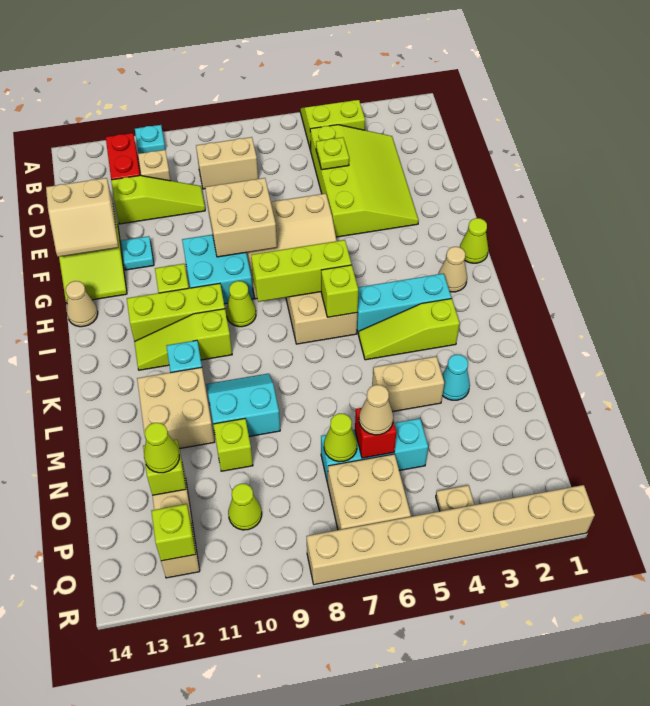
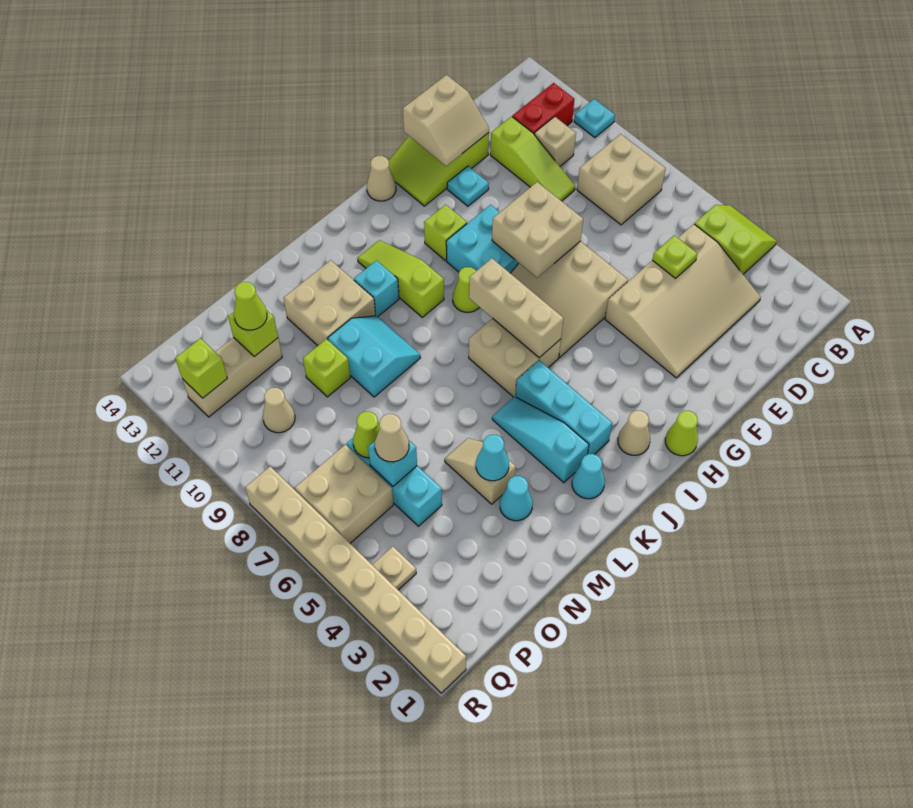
lime slope C3:F5 level 1 top 5 -> tan slope C3:F5 level 1 top 5
tan brick C8:C9 level 1 -> tan brick B8:C9 level 1
tan slope E13:F14 level 2 top E -> tan slope E13:F14 level 2 top 14
lime brick I6:I8 level 2 -> tan brick I6:I8 level 2
lime brick I10:I12 level 1 -> none
lime brick J6 level 2 -> none
none -> cyan cone K2 level 1
lime slope K3:K5 level 1 top 3 -> cyan slope K3:K5 level 1 top 3
tan brick M4:M5 level 1 -> tan slope M4:M5 level 1 top 4
none -> cyan cone M4 level 2
red brick O6 level 2 -> cyan brick O6 level 2
lime cone P10 level 1 -> tan cone P10 level 1

